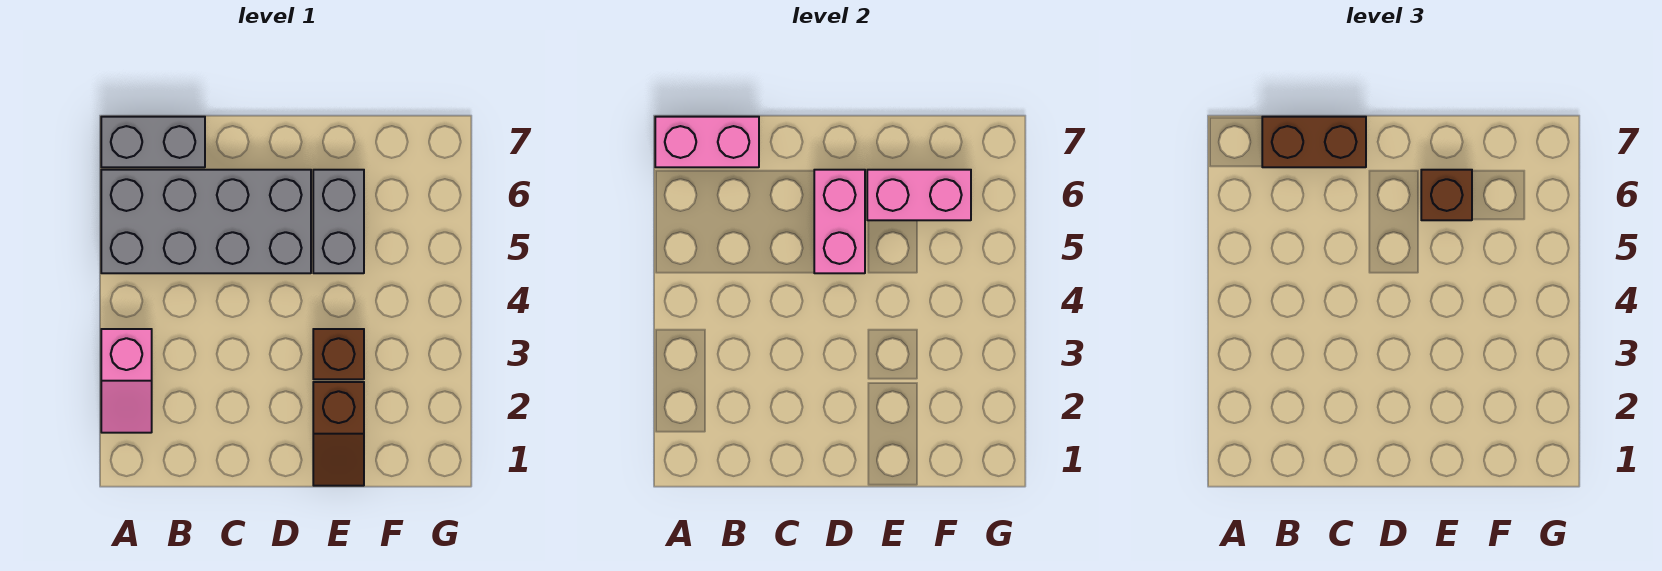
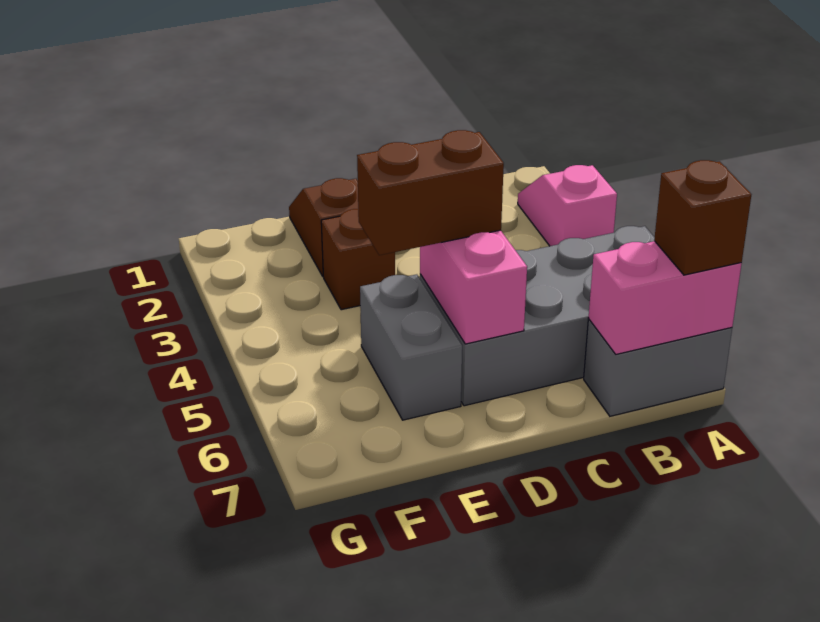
brown brick B7:C7 level 3 -> brown brick D5:E5 level 3
pink brick E6:F6 level 2 -> none
brown brick E6 level 3 -> brown brick A7 level 3

